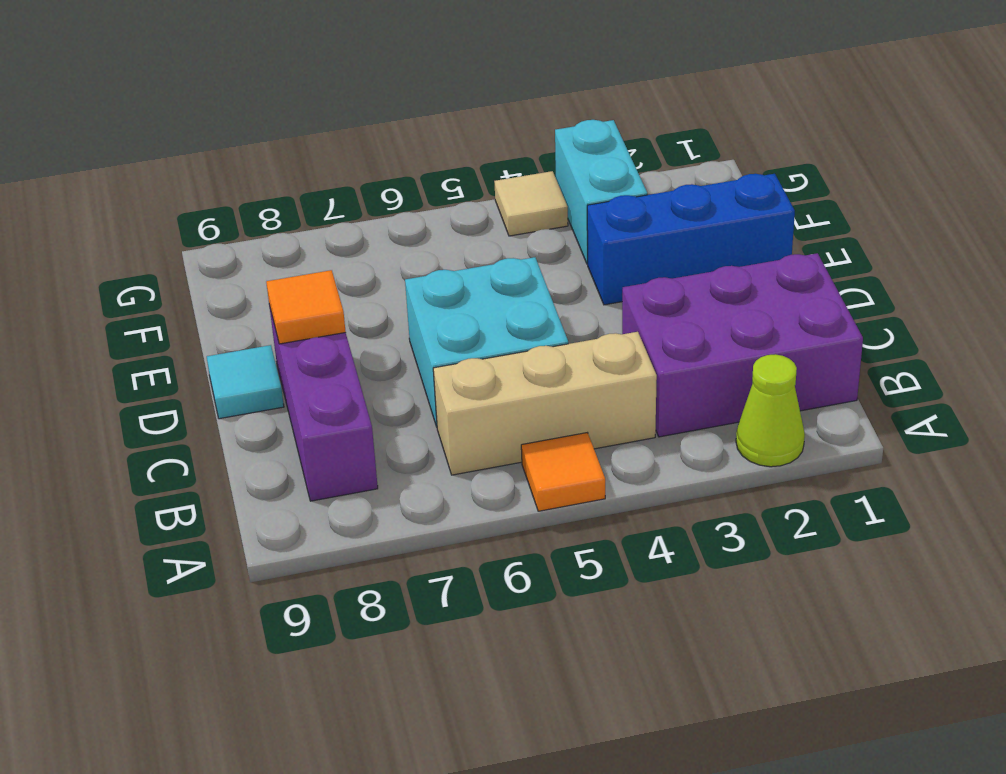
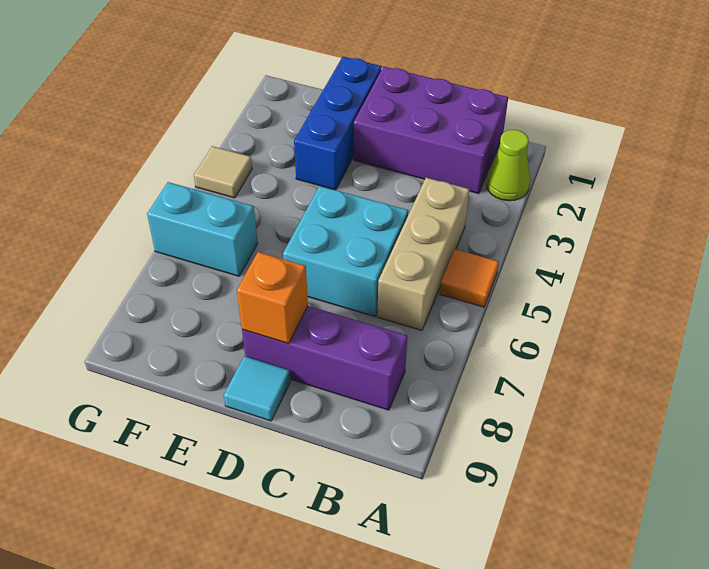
purple brick B1:C3 level 1 -> purple brick B1:D2 level 1
orange tile D8 level 2 -> orange brick D8 level 2
cyan brick F3:G3 level 1 -> cyan brick F6:G6 level 1

